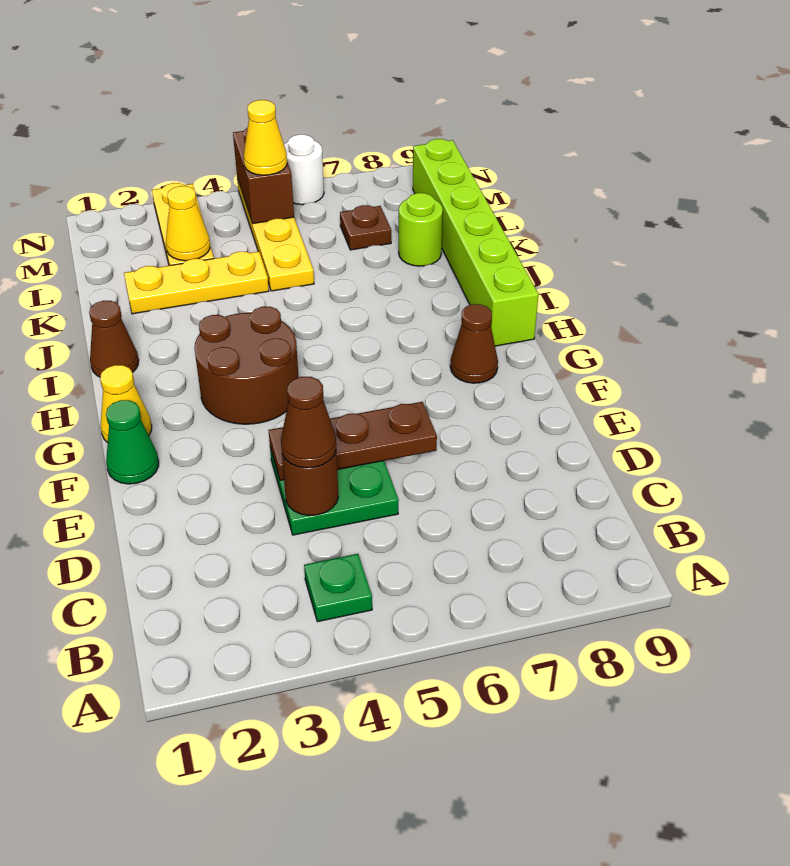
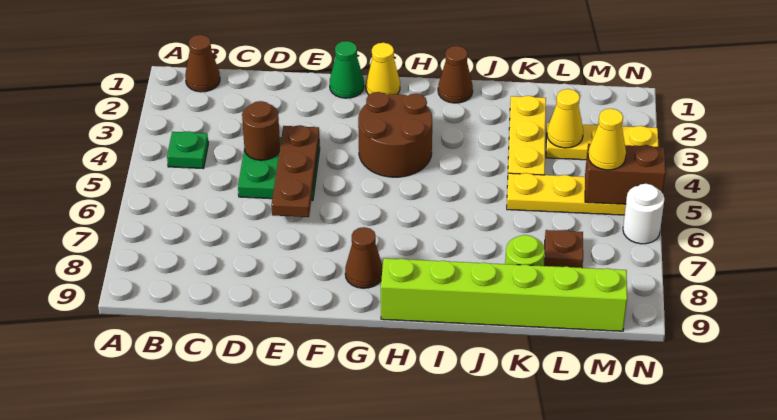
brown cone D4 level 3 -> brown cone B1 level 1

